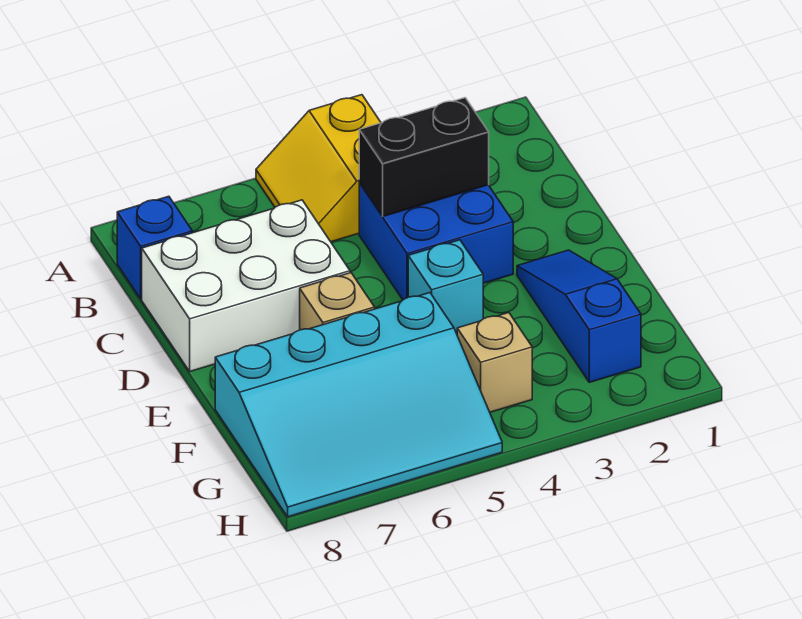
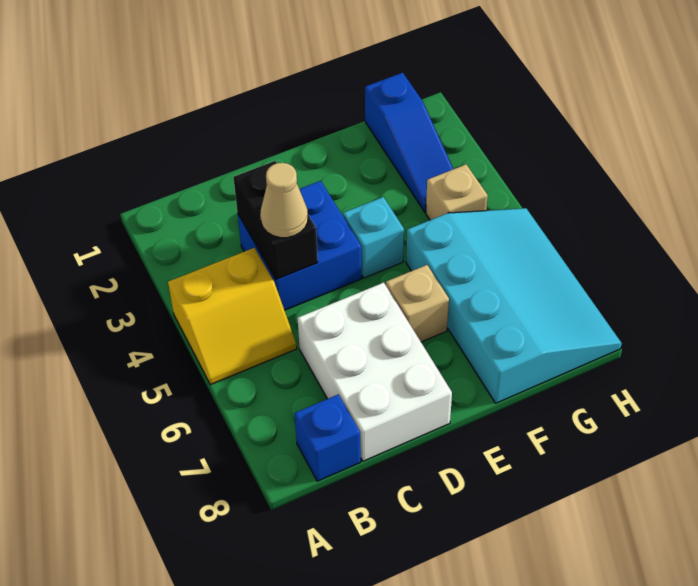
none -> tan cone C4 level 3
blue slope E2:G2 level 1 top G -> blue slope G1:G3 level 1 top 1

